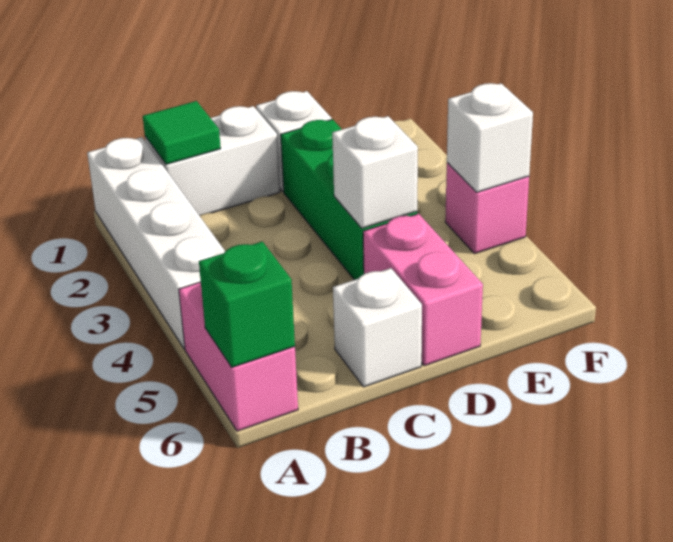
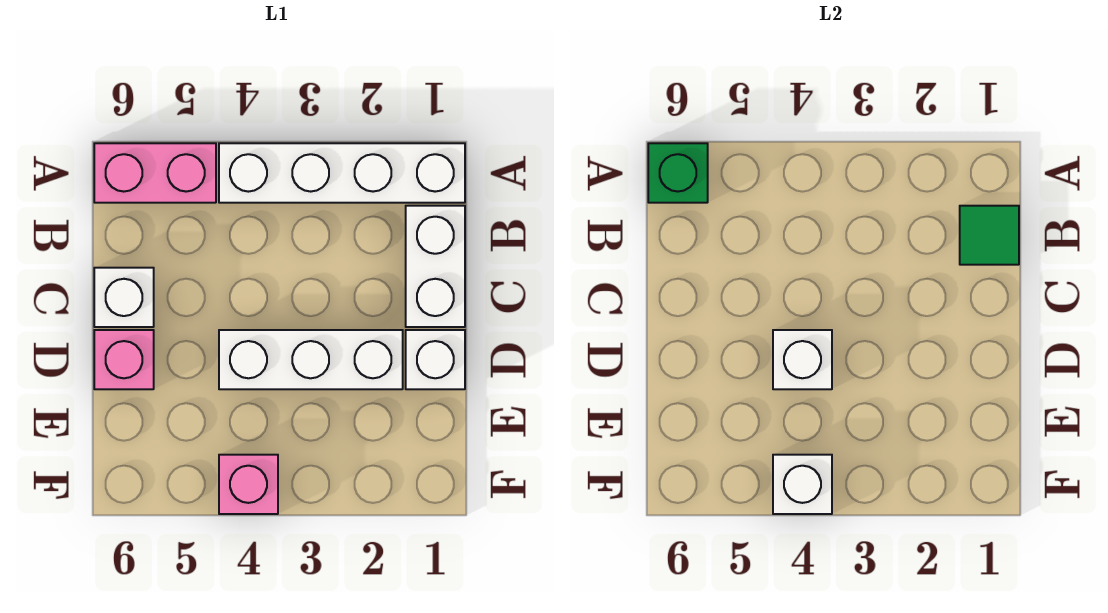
green brick D2:D4 level 1 -> white brick D2:D4 level 1
pink brick D5:D6 level 1 -> pink brick D6 level 1

